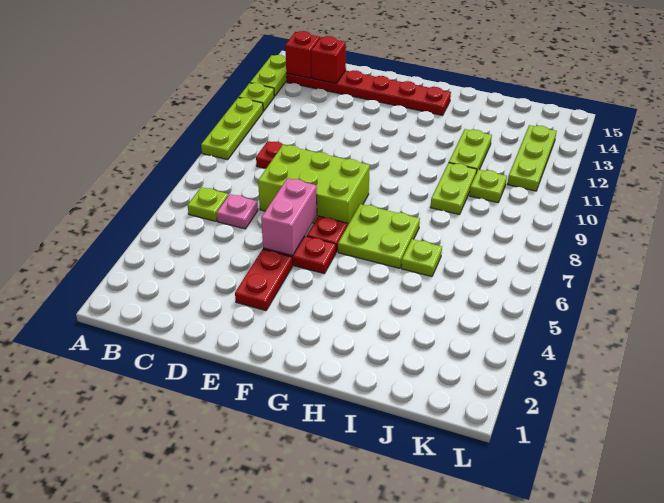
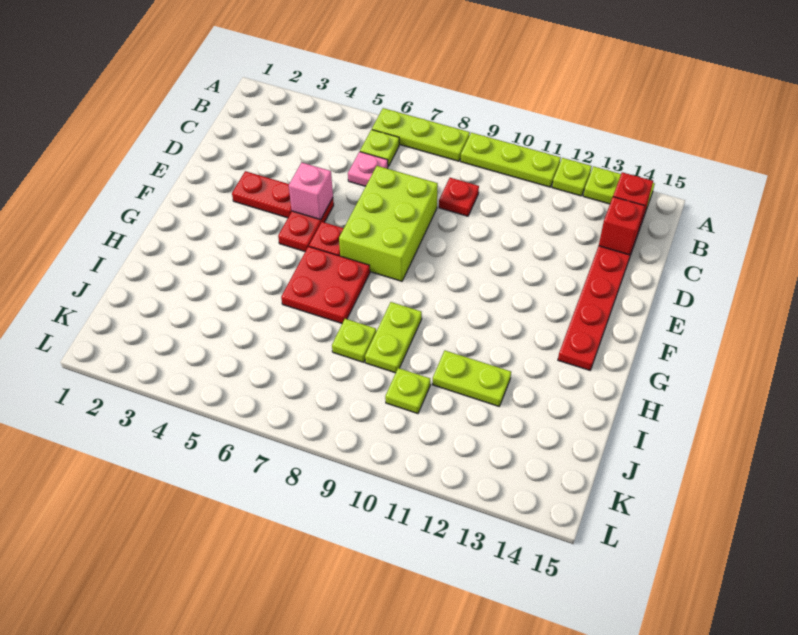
pink brick E5:E6 level 2 -> pink brick E5 level 2
lime plate G6:H7 level 1 -> red plate G6:H7 level 1
lime plate I6 level 1 -> lime plate I8 level 1
lime plate I9:I10 level 1 -> lime plate H9:I9 level 1
lime plate K11:K13 level 1 -> lime plate A6:A8 level 1

